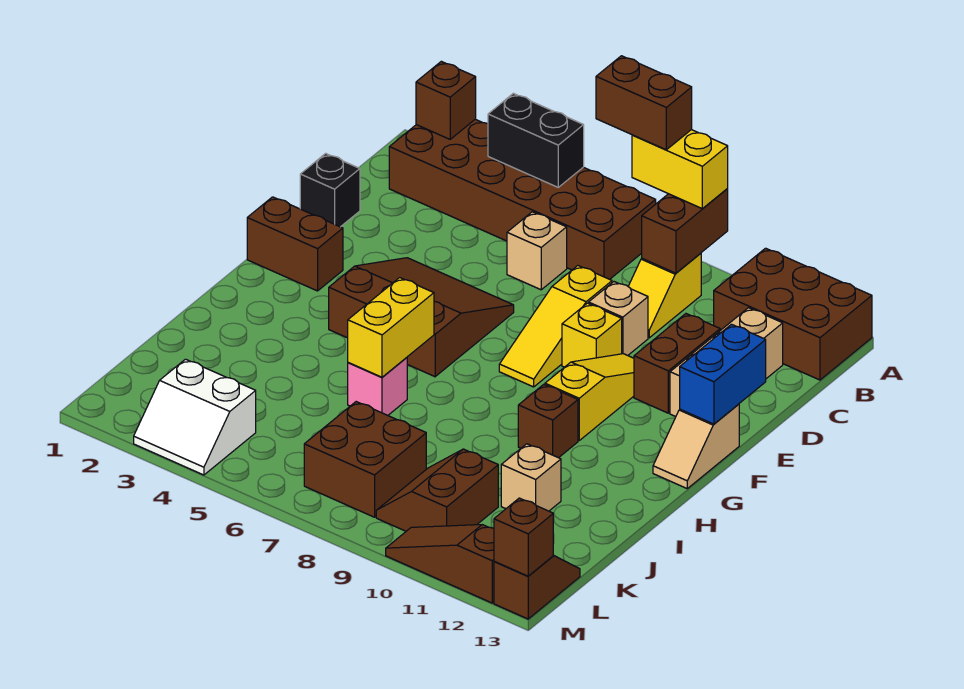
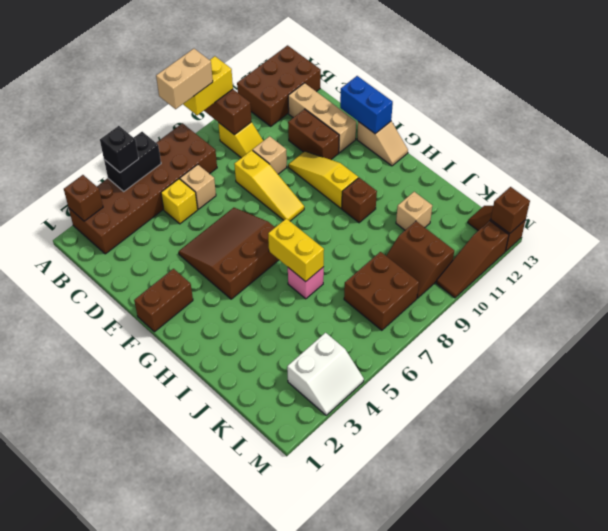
brown brick A7:A8 level 4 -> tan brick A7:A8 level 4
black brick D1 level 1 -> black brick A4 level 3
yellow brick E9 level 1 -> yellow brick C5 level 1

